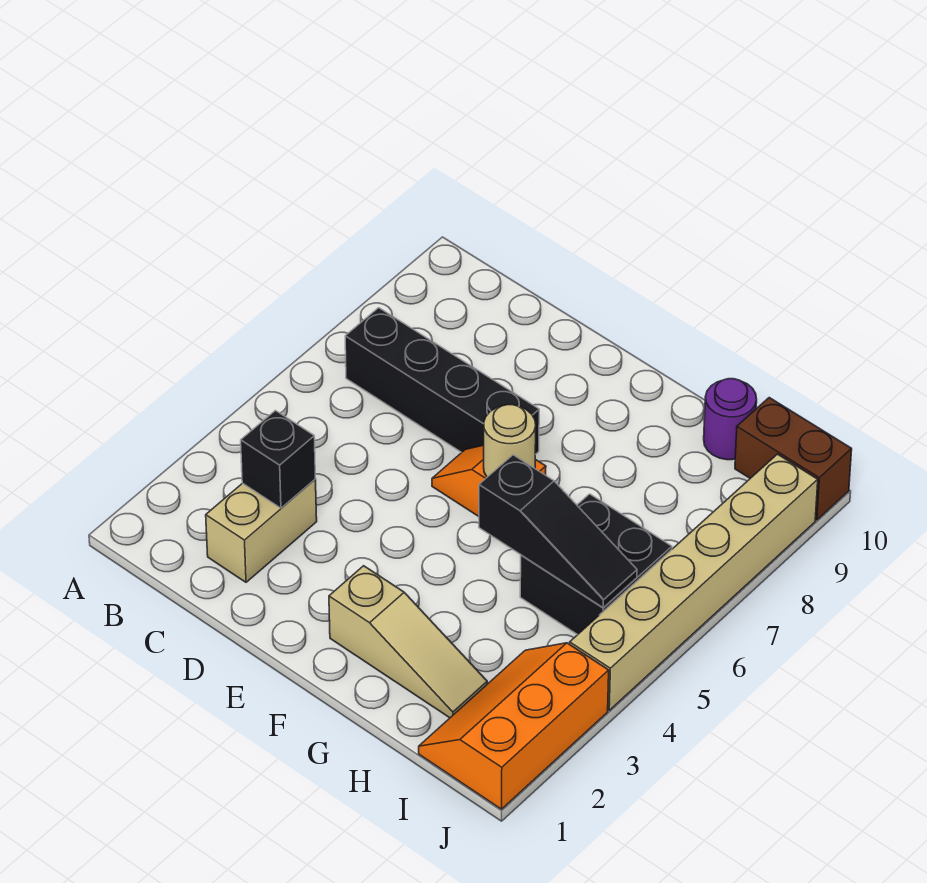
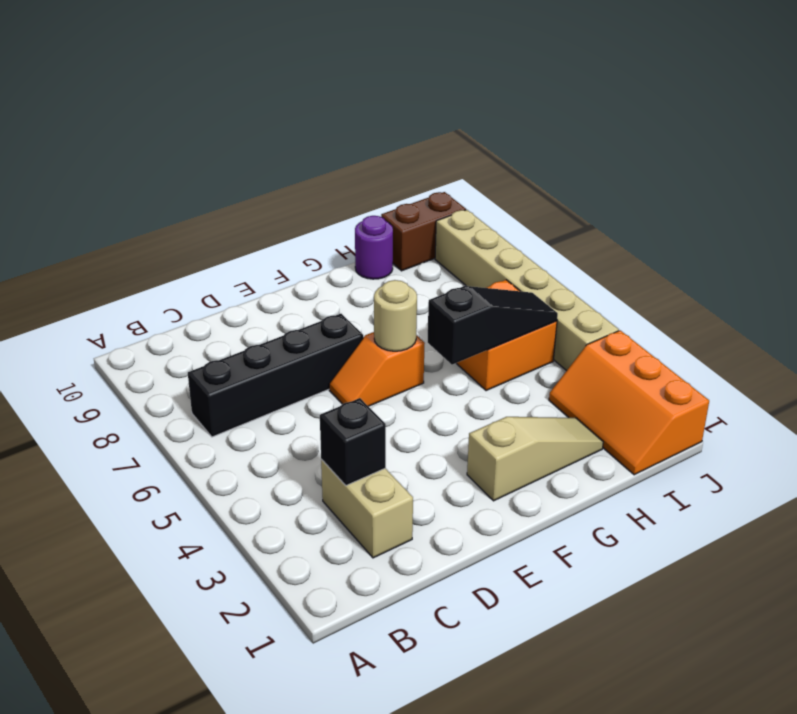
black brick H5:I6 level 1 -> orange brick H5:I6 level 1

